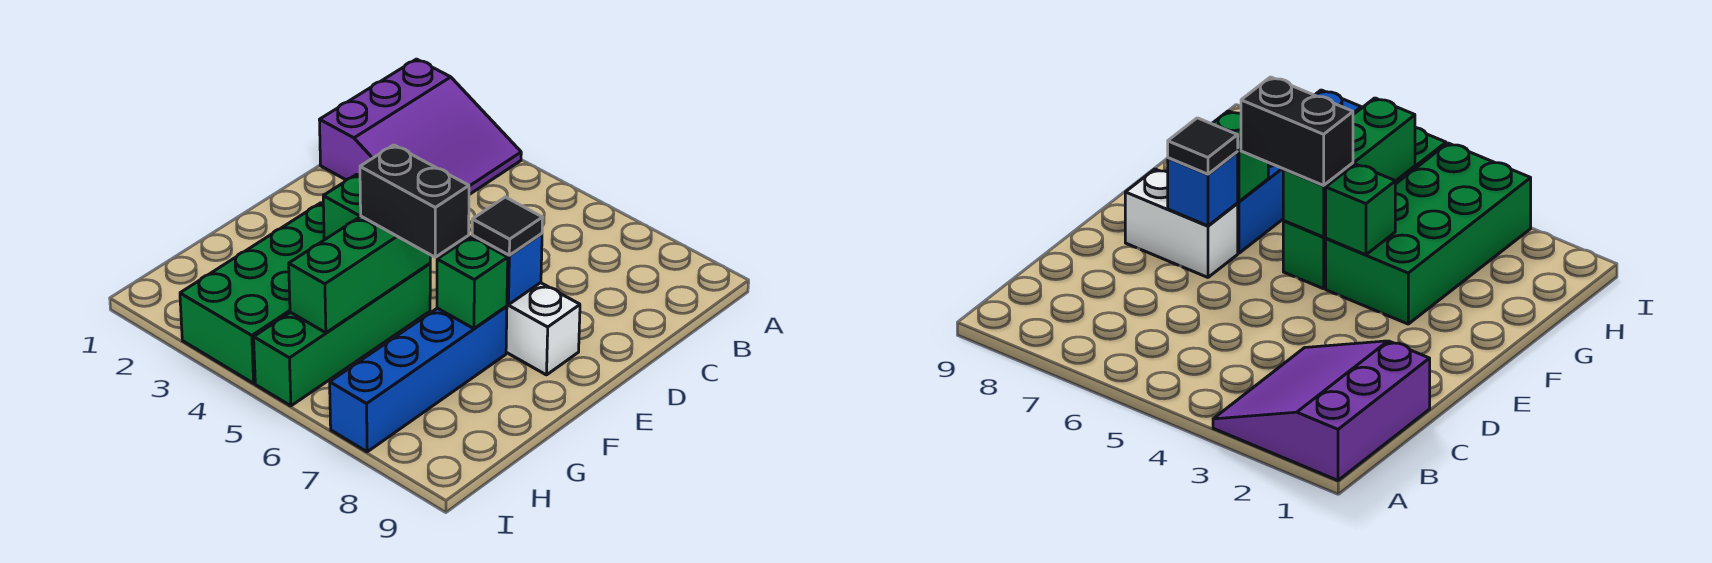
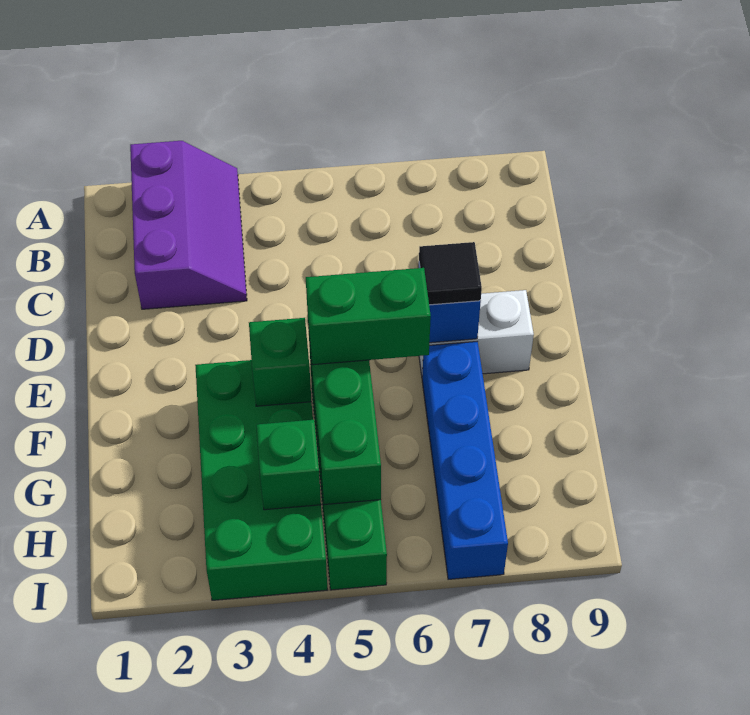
purple slope A1:C3 level 1 top 1 -> purple slope A2:C3 level 1 top 2
black brick F5:F6 level 3 -> green brick F5:F6 level 3
green brick F7 level 2 -> green brick H4 level 2

